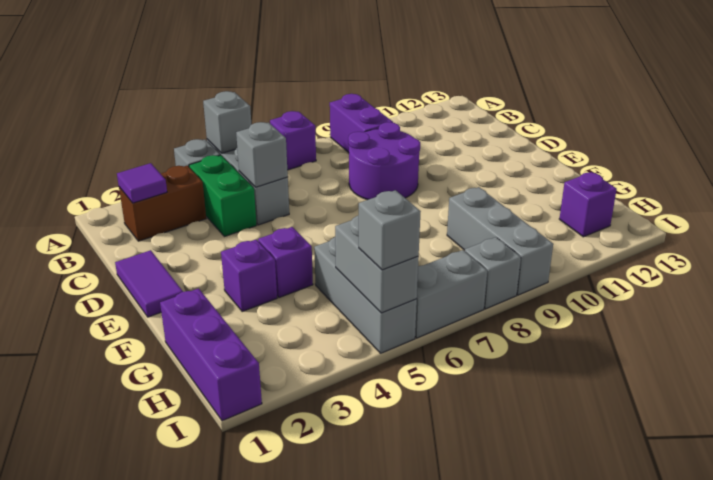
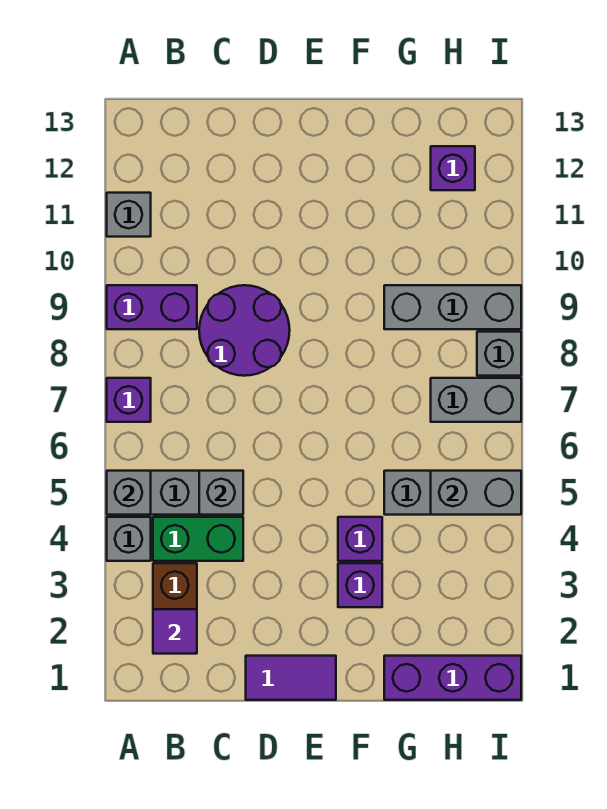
grey brick I5 level 3 -> grey brick A11 level 1
grey brick I6:I7 level 1 -> grey brick H7:I7 level 1

